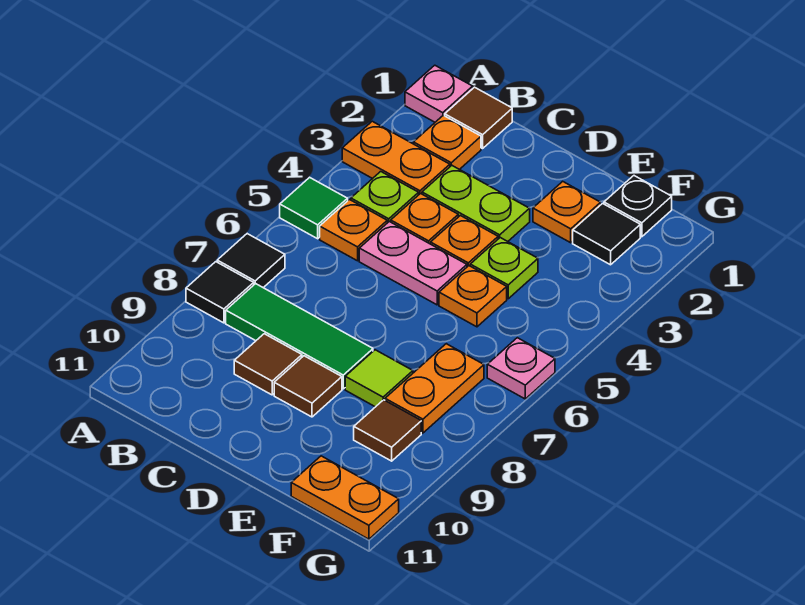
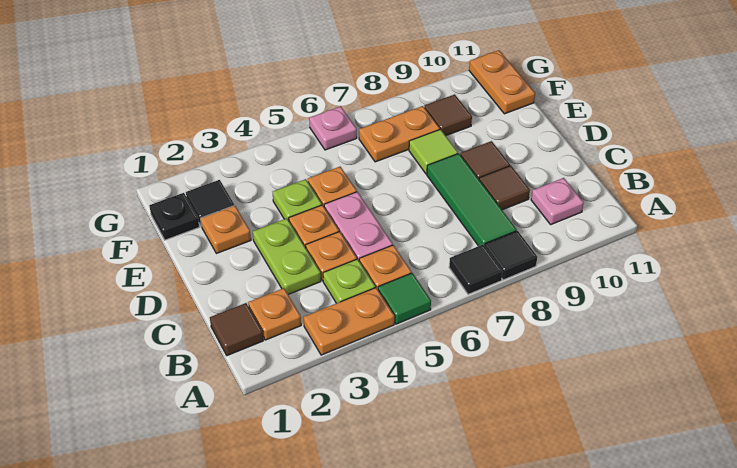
pink plate A1 level 1 -> pink plate B10 level 1
orange plate A3:B3 level 1 -> orange plate A3:A4 level 1

